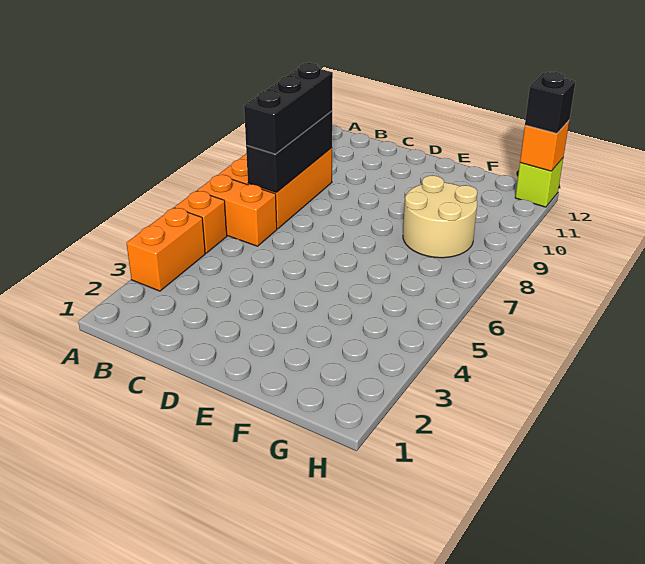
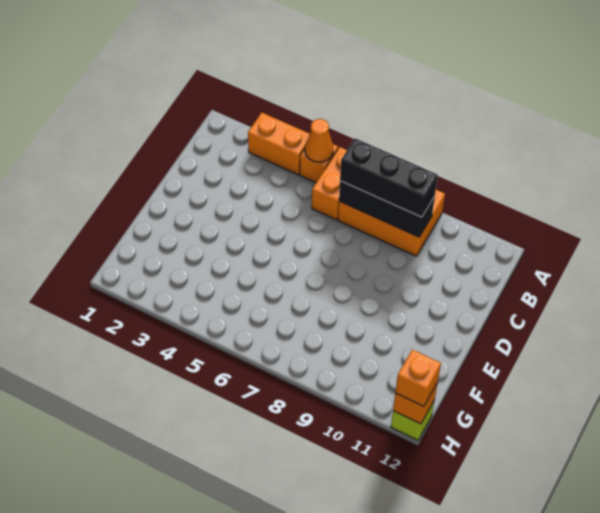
none -> orange cone A5 level 2
tan round brick F8:G9 level 1 -> none
black brick H12 level 3 -> orange brick H12 level 3

